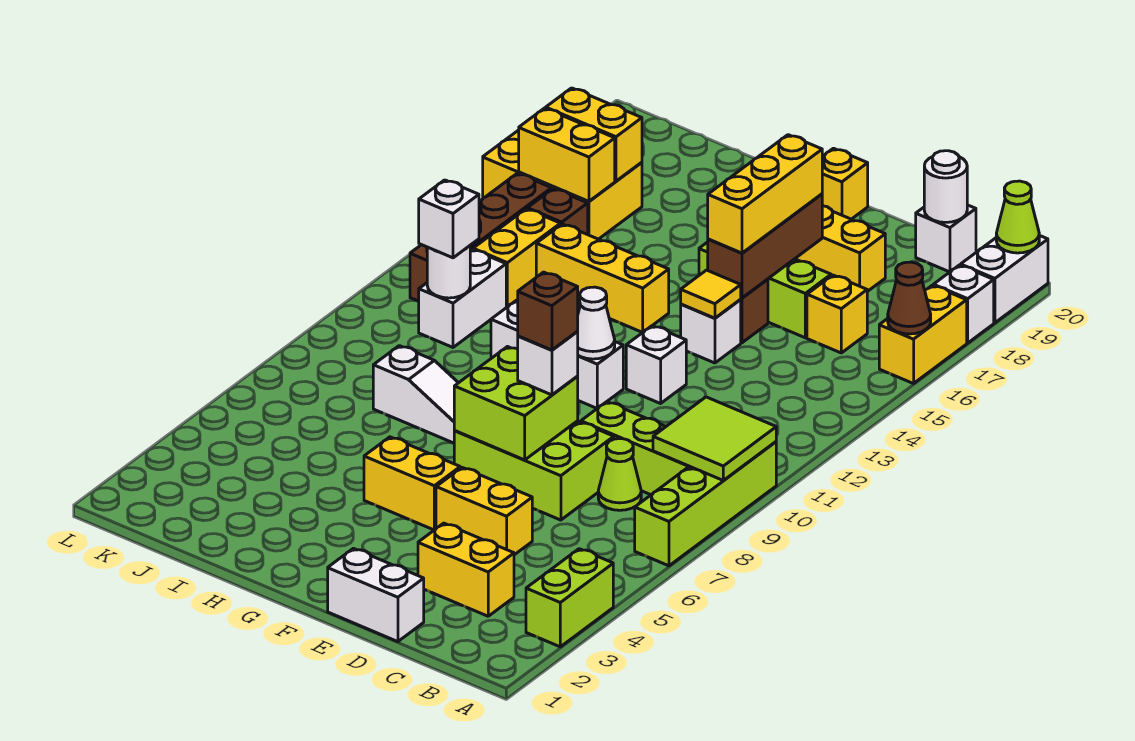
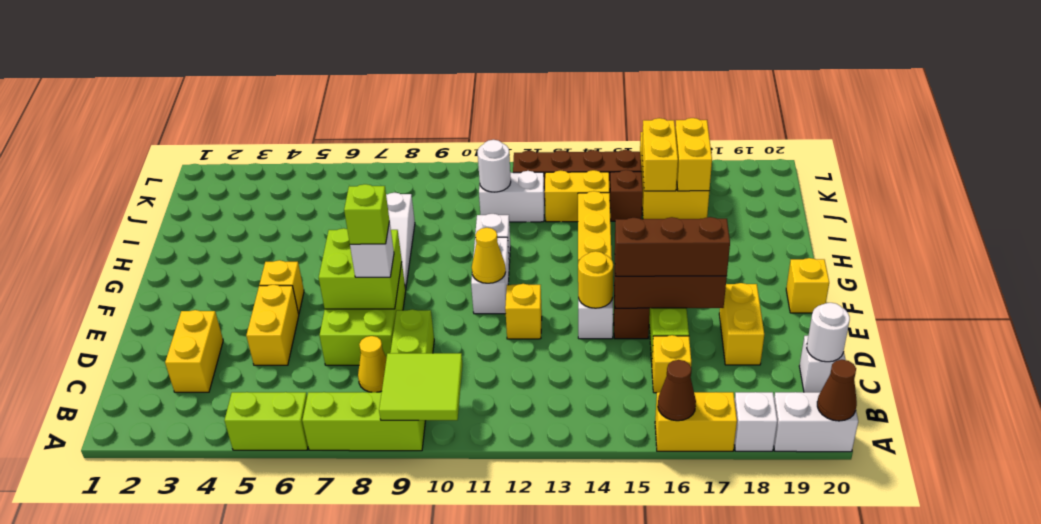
lime brick A3:A4 level 1 -> lime brick A5:A6 level 1
lime brick A7:A10 level 1 -> lime brick A7:A9 level 1
lime cone A20 level 2 -> brown cone A20 level 2
lime cone C8 level 1 -> yellow cone C8 level 1
white brick D1:E1 level 1 -> none
brown brick E8 level 4 -> lime brick E8 level 4
white brick E12 level 1 -> yellow brick E12 level 1
yellow tile E14 level 2 -> yellow round brick E14 level 2
yellow brick E15:E17 level 3 -> brown brick E15:E17 level 3
yellow brick F5:G5 level 1 -> yellow brick F5 level 1
white cone F11 level 2 -> yellow cone F11 level 2
white brick J11 level 3 -> none

